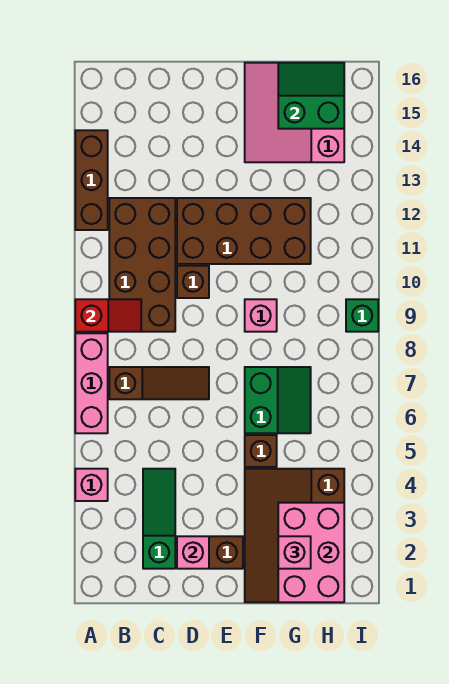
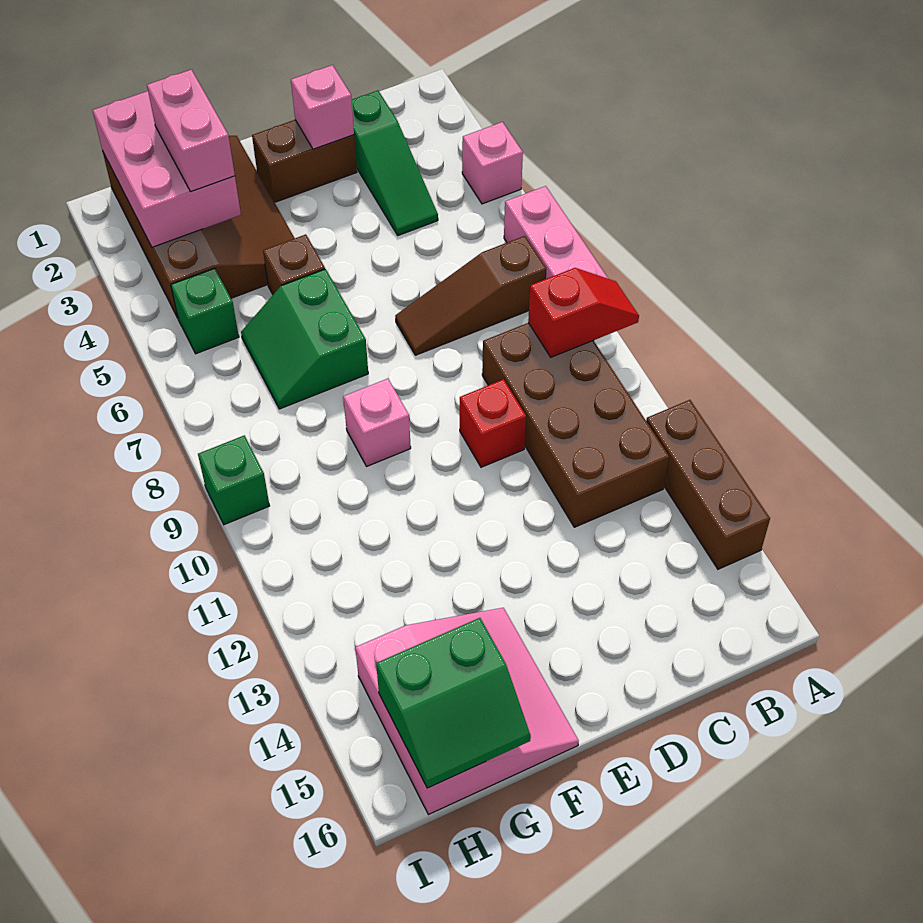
red slope A9:B9 level 2 top A -> red slope A9:B9 level 2 top B
brown brick D10 level 1 -> red brick D10 level 1
brown brick D11:G12 level 1 -> none
pink brick G2 level 3 -> pink brick G2:G3 level 3
none -> green brick H5 level 1

